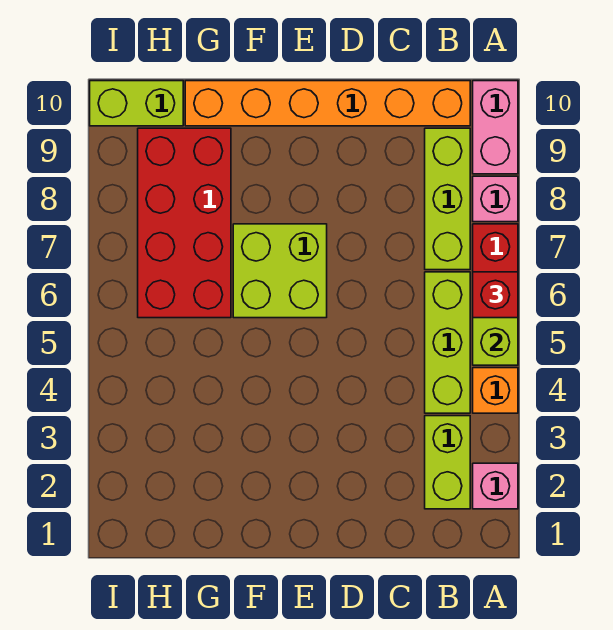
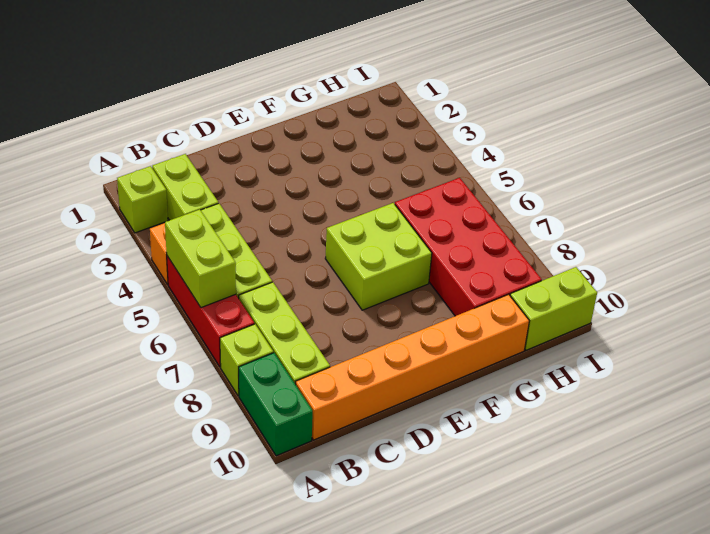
pink brick A2 level 1 -> lime brick A2 level 1
red brick A6 level 3 -> none
pink brick A8 level 1 -> lime brick A8 level 1
pink brick A9:A10 level 1 -> green brick A9:A10 level 1

